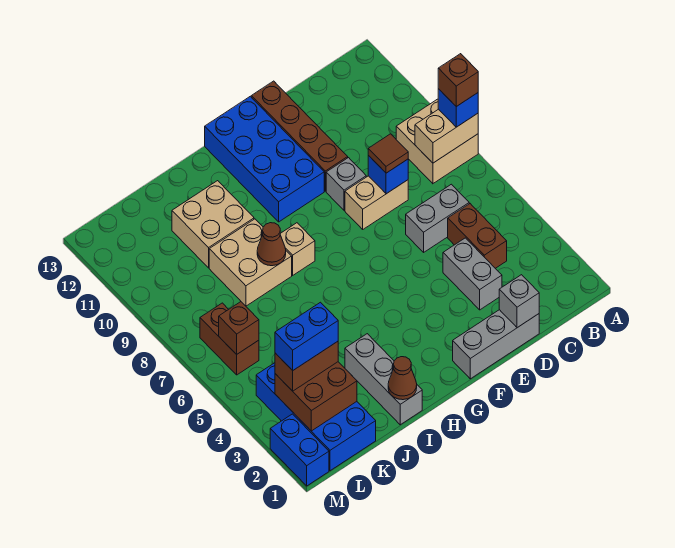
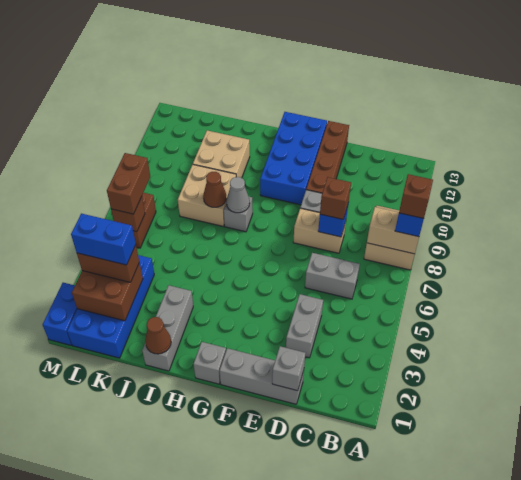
brown brick C4:C5 level 1 -> brown brick L6:L7 level 3
brown tile D8 level 3 -> brown brick D8 level 3
none -> grey brick G1 level 1
tan brick H8 level 1 -> grey brick H8 level 1
none -> grey cone H8 level 2

